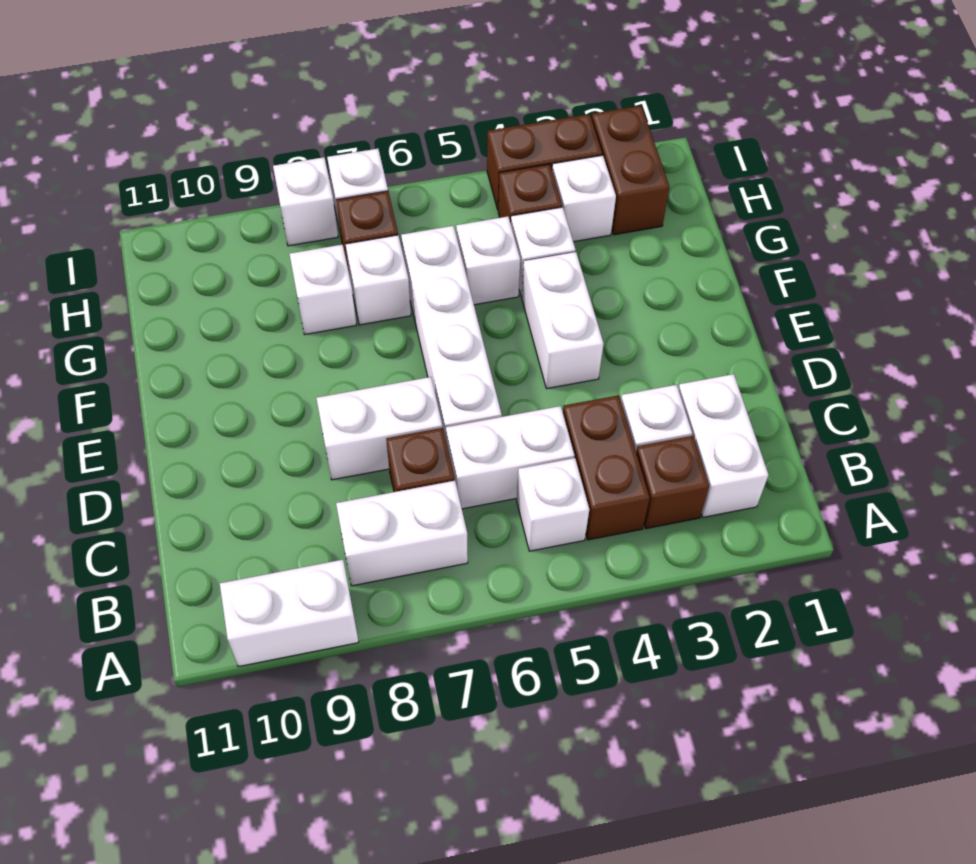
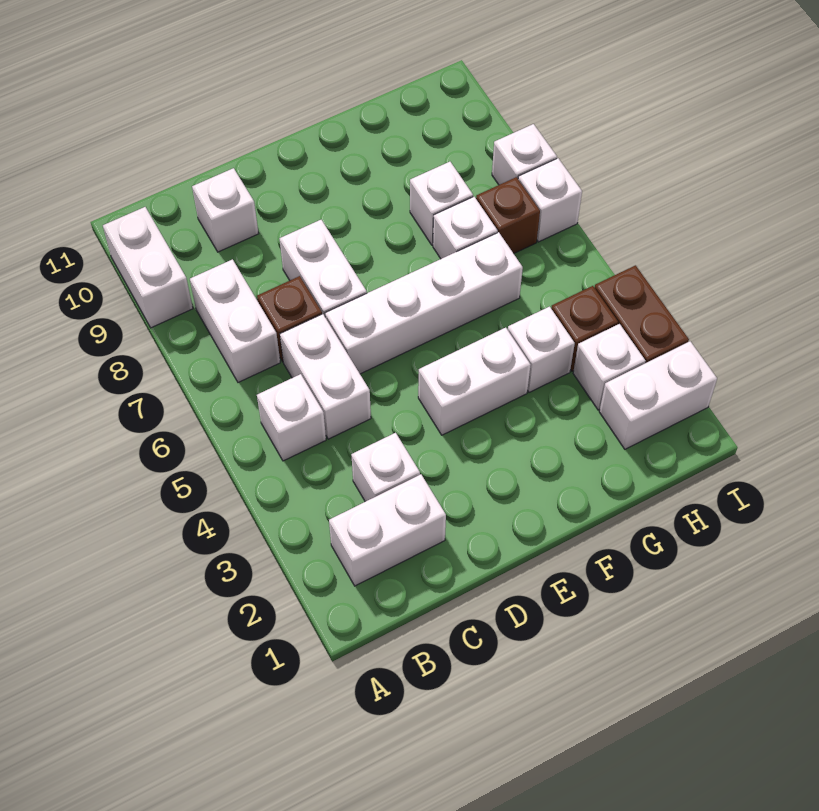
brown brick B3 level 1 -> none
brown brick B4:C4 level 1 -> none
white brick G5 level 1 -> white brick C10 level 1
brown brick H2:I2 level 1 -> white brick H2:I2 level 1

